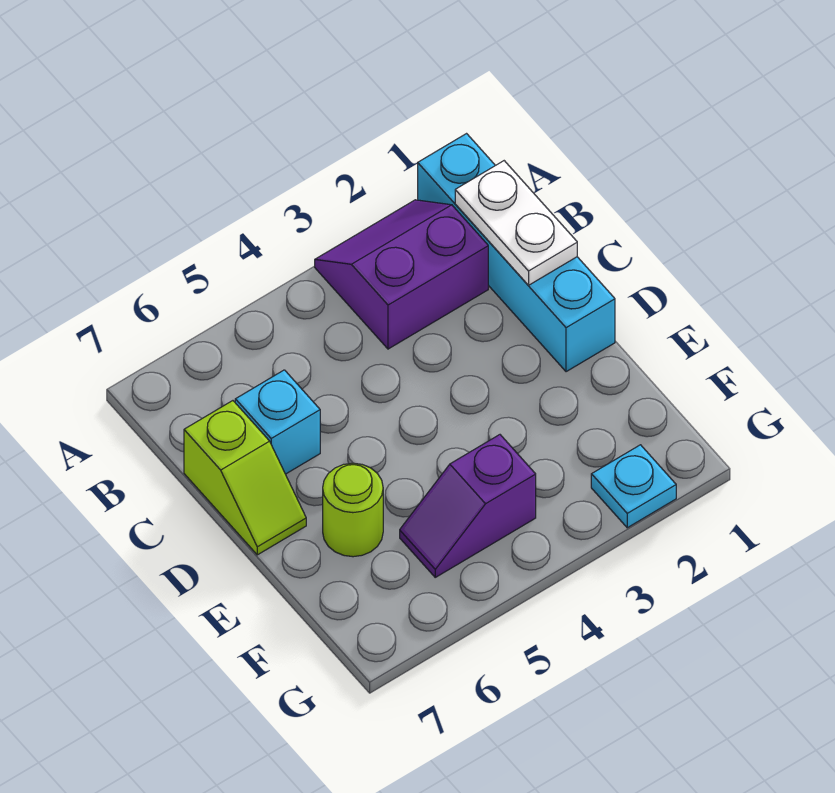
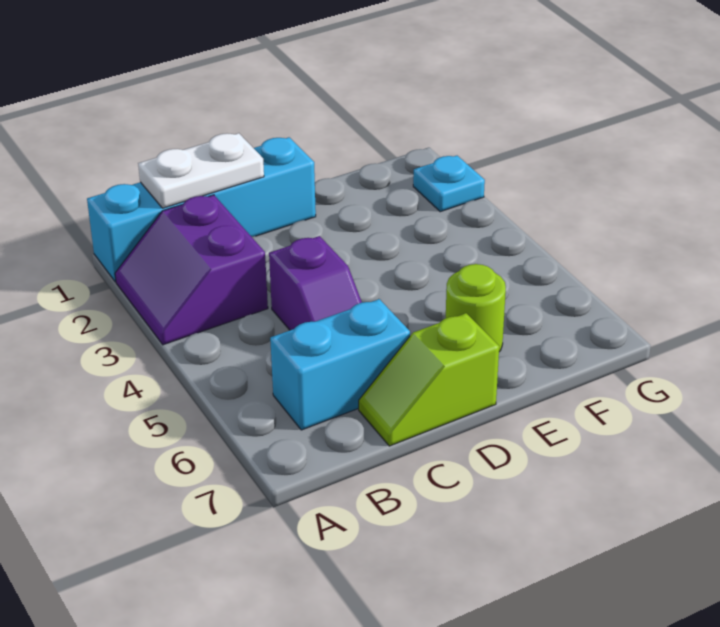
cyan brick C6 level 1 -> cyan brick B6:C6 level 1
lime slope C7:D7 level 1 top C -> lime slope C7:D7 level 1 top D
purple slope F4:F5 level 1 top 4 -> purple slope C4:C5 level 1 top 4

